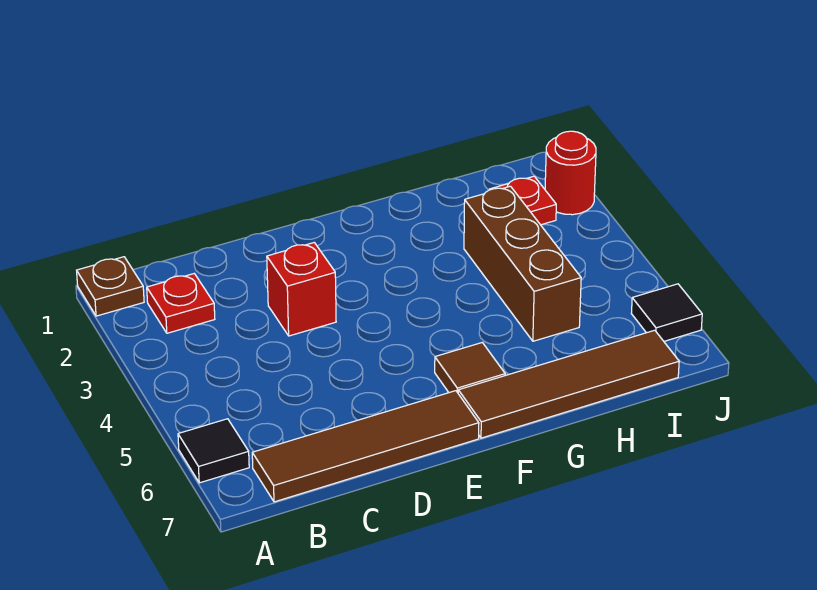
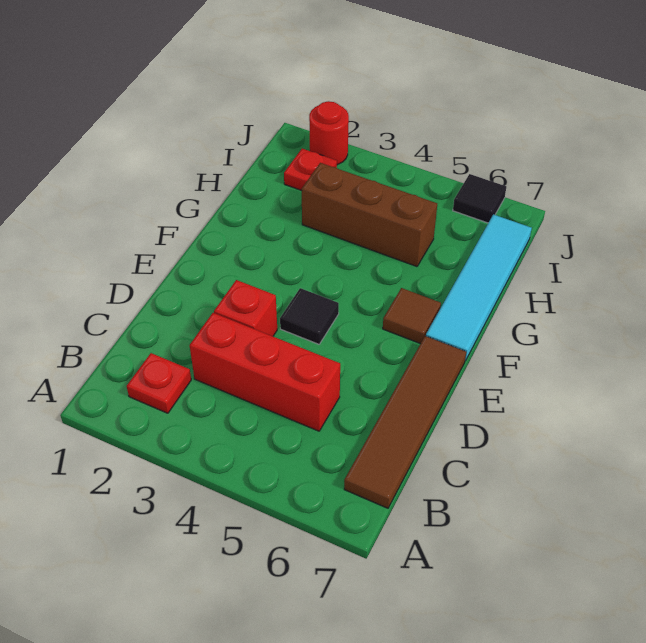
brown plate A1 level 1 -> none
black tile A6 level 1 -> black tile E4 level 1
none -> red brick C3:C5 level 1
brown tile F7:I7 level 1 -> cyan tile F7:I7 level 1

